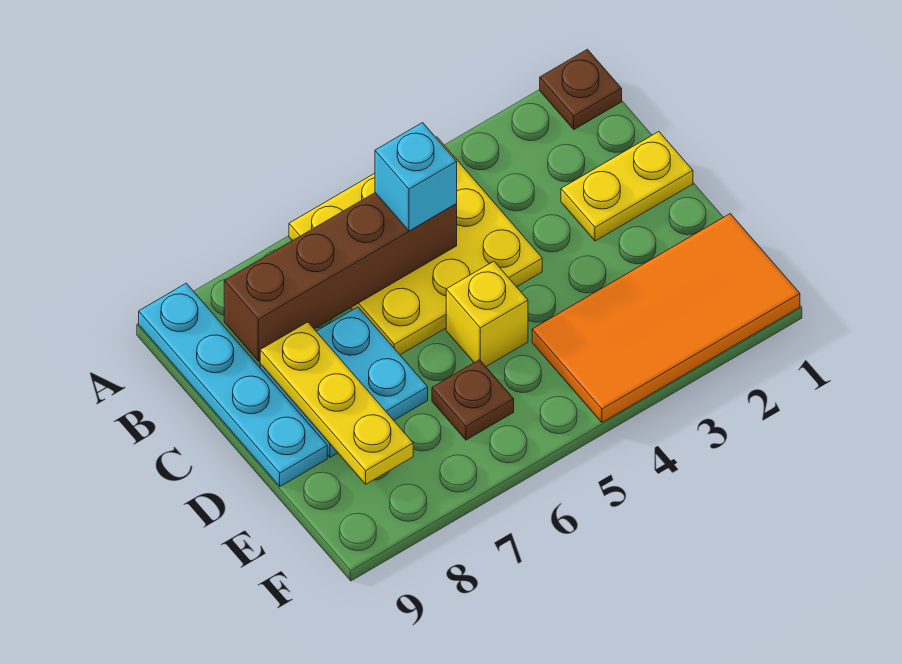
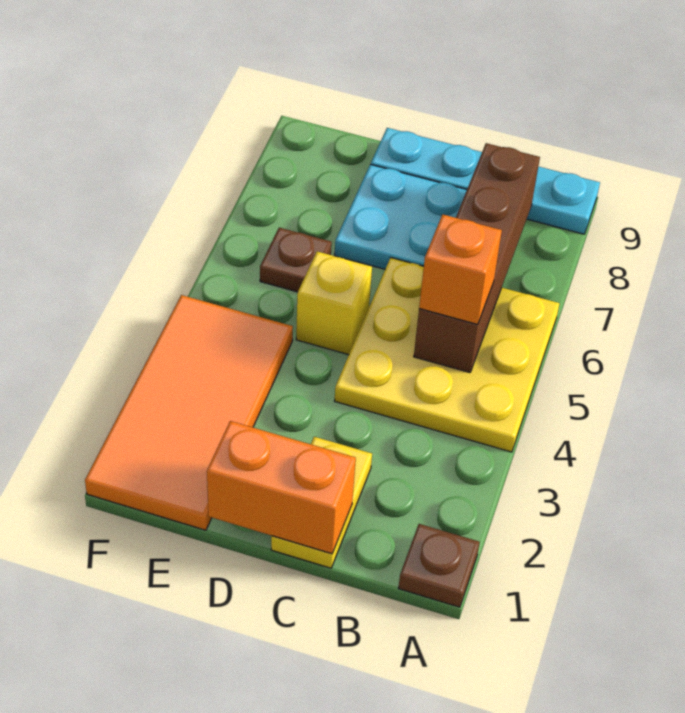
cyan brick B5 level 3 -> orange brick B5 level 3
none -> orange brick C1:D1 level 2
yellow plate C8:E8 level 2 -> none

